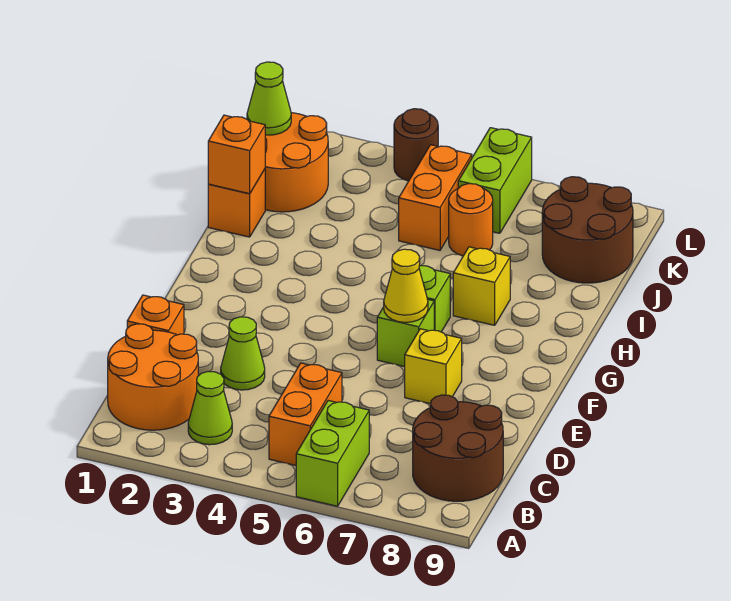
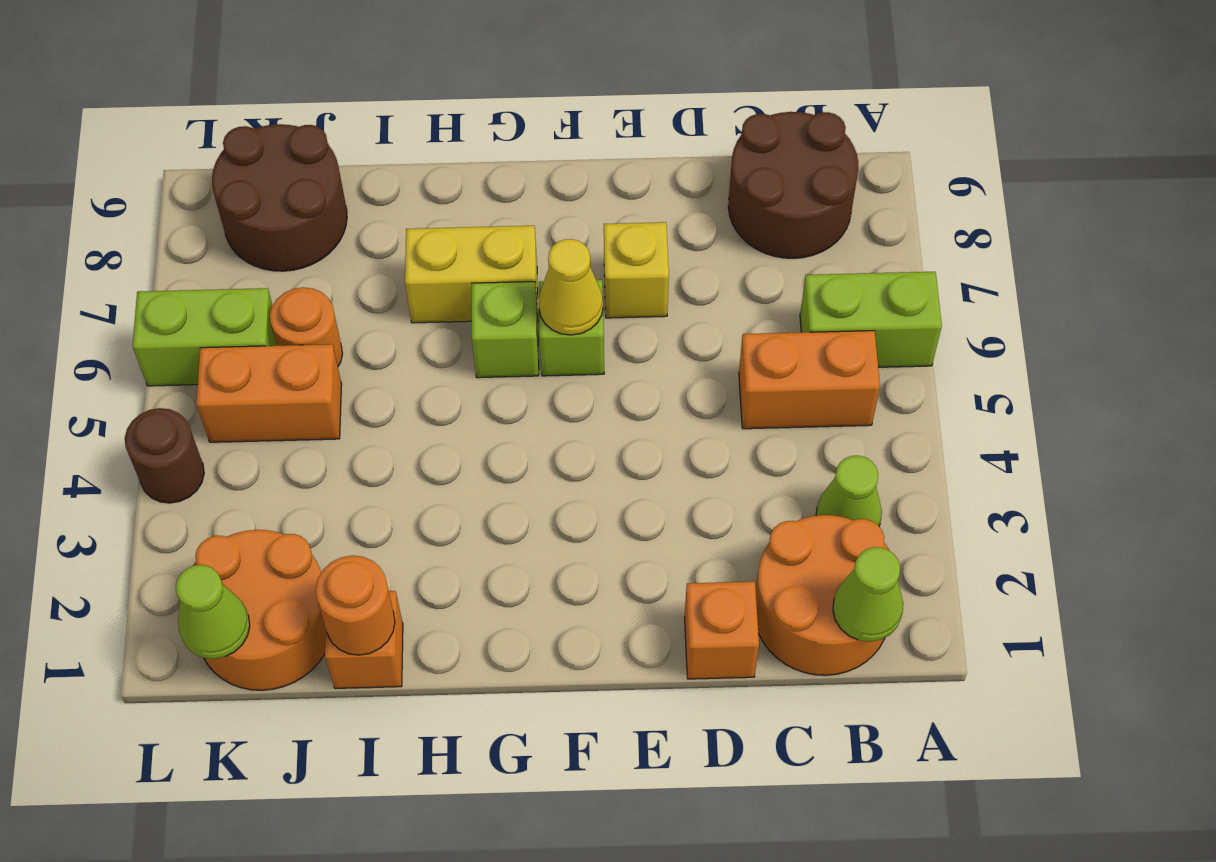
lime cone D3 level 1 -> lime cone B1 level 2
yellow brick H7 level 1 -> yellow brick G7:H7 level 1
orange brick I1 level 2 -> orange round brick I1 level 2

